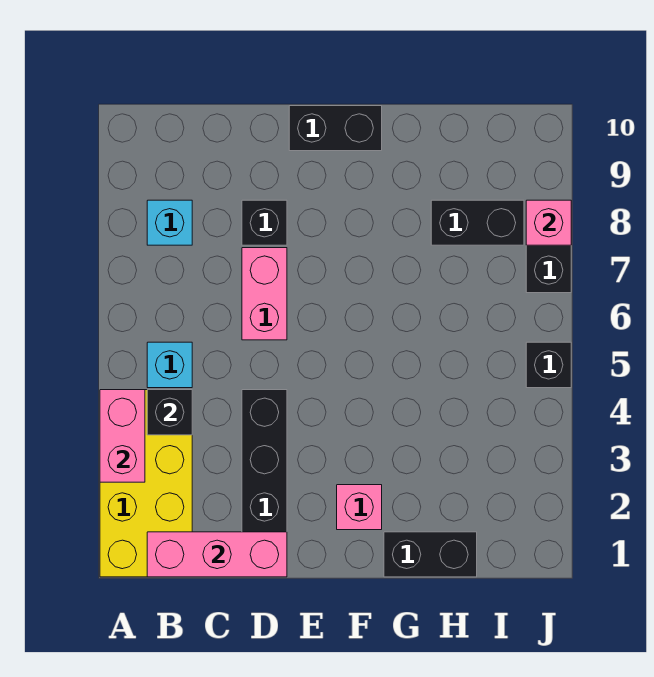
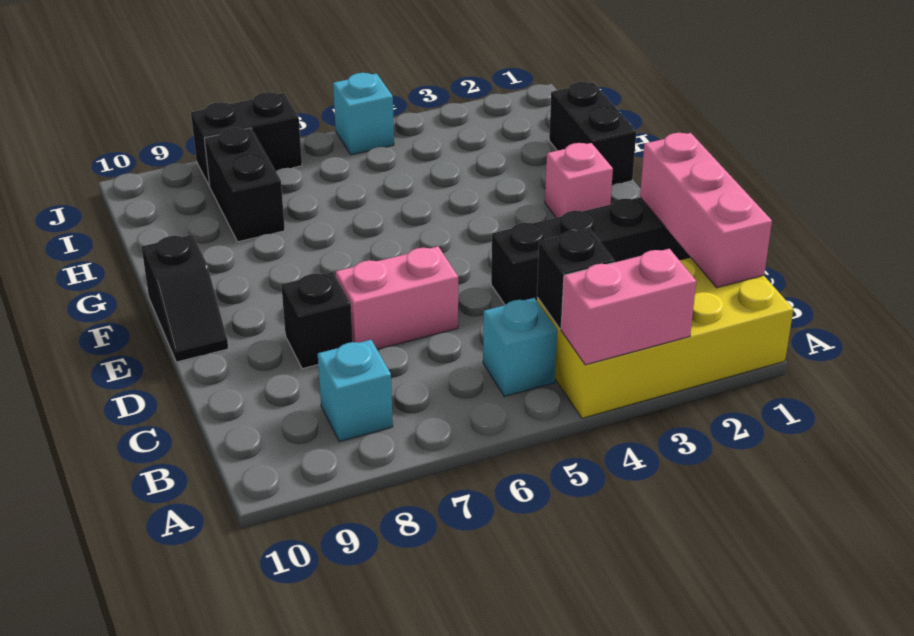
black brick E10:F10 level 1 -> black slope E10:F10 level 1 top F
black brick J5 level 1 -> cyan brick J5 level 1
pink brick J8 level 2 -> none

